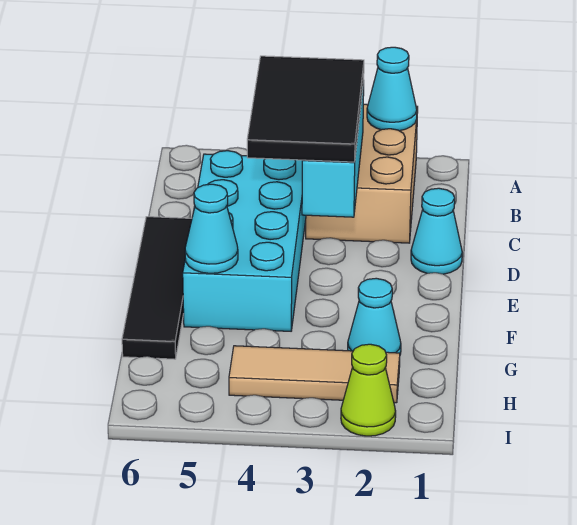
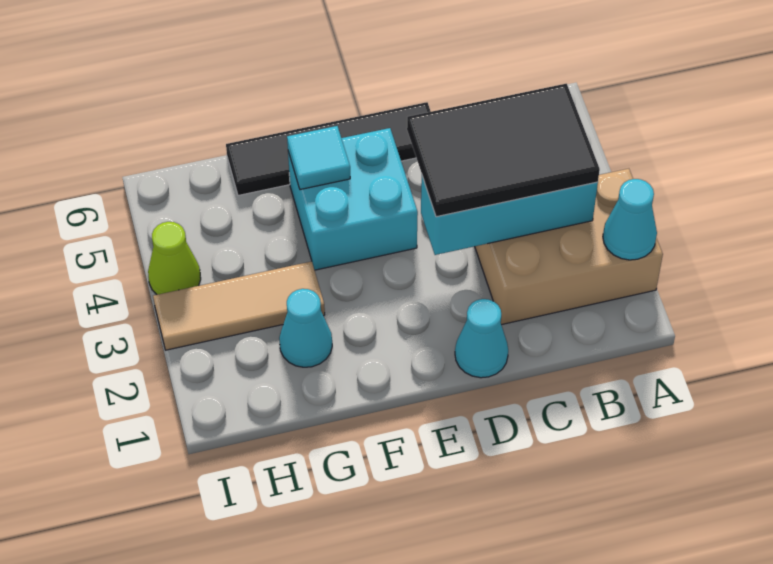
cyan brick C4:F5 level 1 -> cyan brick E4:F5 level 1
cyan cone F5 level 2 -> cyan tile F5 level 2
tan tile H2:H4 level 1 -> tan tile G3:I3 level 1
lime cone I2 level 1 -> lime cone I4 level 1

